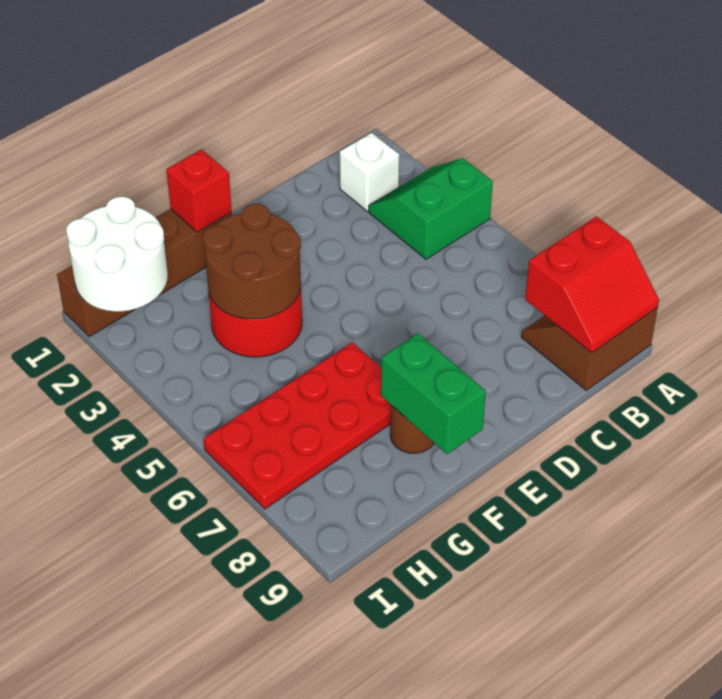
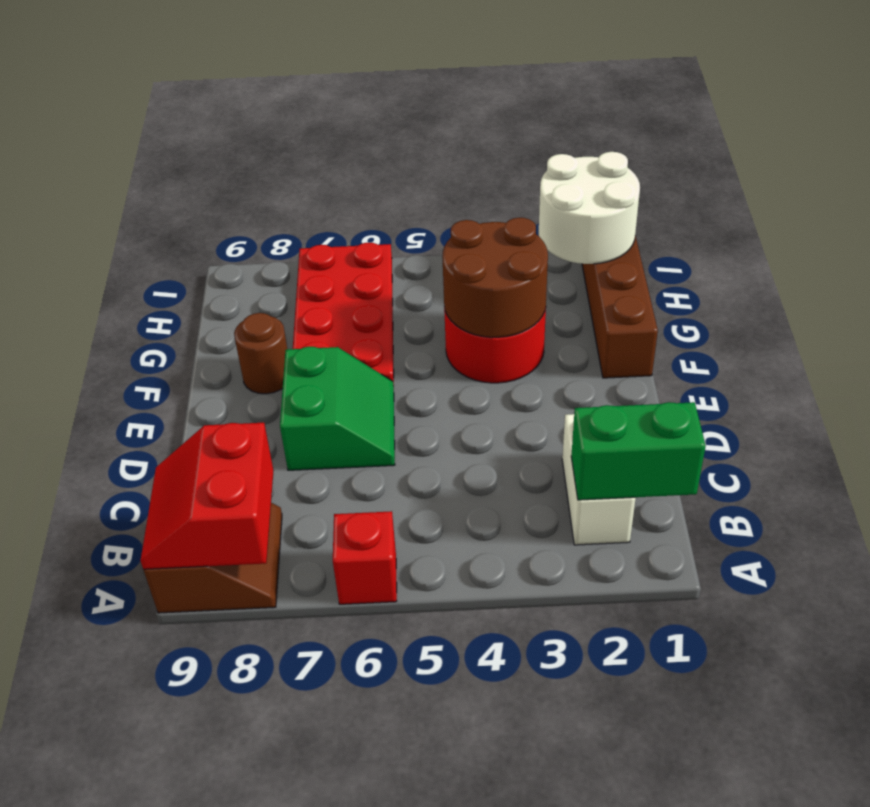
green slope A3:B4 level 1 top 4 -> green slope D6:E7 level 1 top 7
white brick B2 level 1 -> white brick B2:C2 level 1
red brick F1 level 2 -> red brick A6 level 1
green brick F8:F9 level 2 -> green brick B1:B2 level 2

